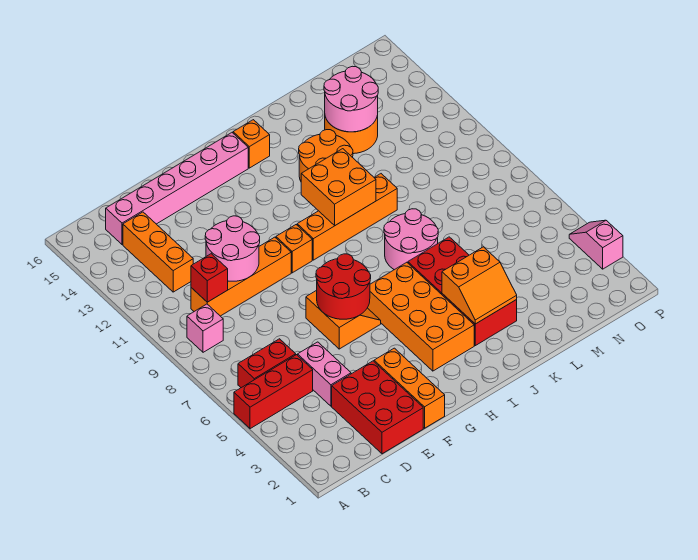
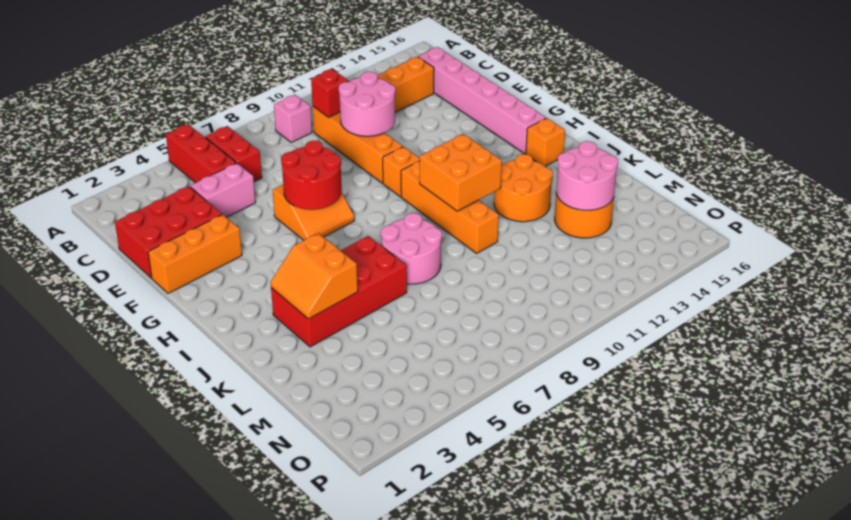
orange brick H3:I6 level 1 -> none
pink slope P3:P4 level 1 top 3 -> none

